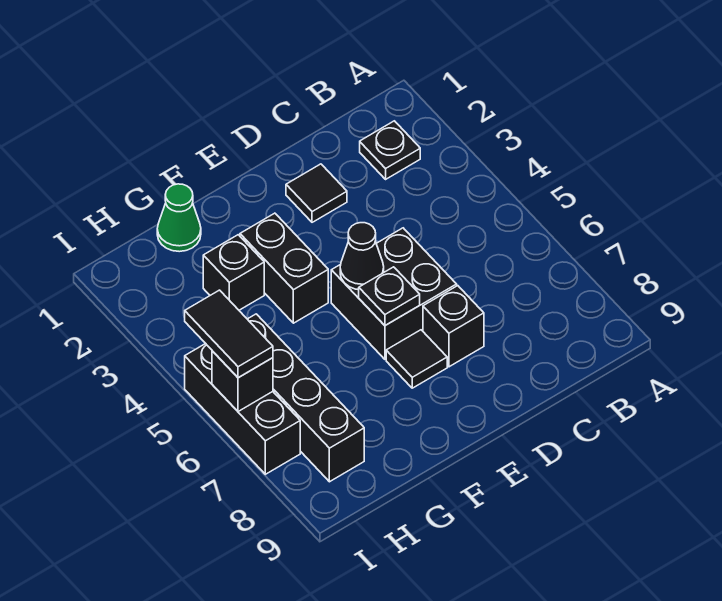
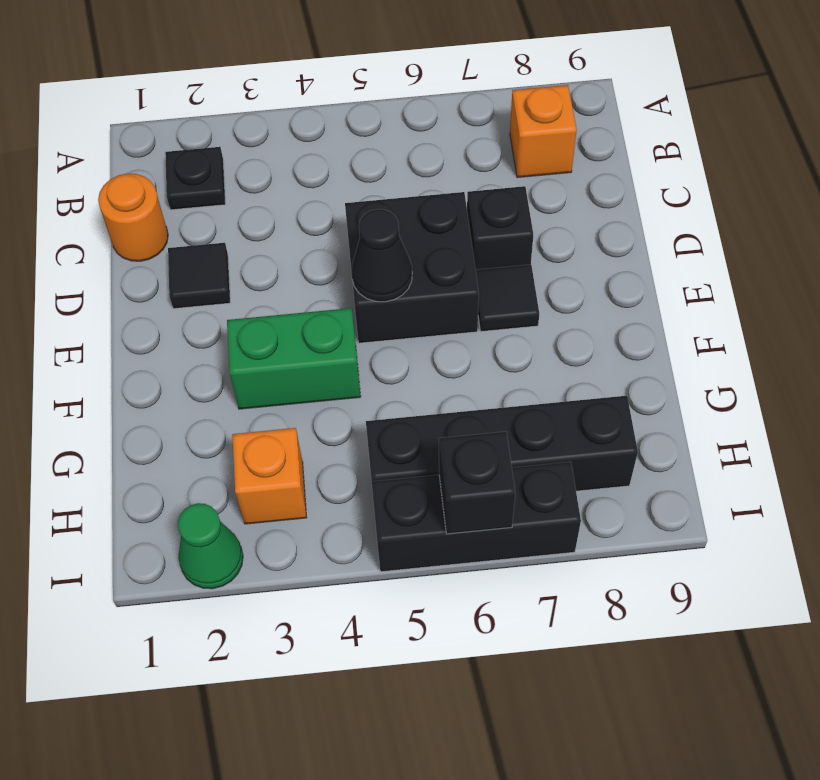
none -> orange brick B8 level 1
none -> orange round brick C1 level 1
black plate E6 level 2 -> none
black brick F3:F4 level 1 -> green brick F3:F4 level 1
green cone G1 level 1 -> green cone I2 level 1
black brick G3 level 1 -> none
none -> orange brick H3 level 1
black tile I5:I6 level 3 -> none

